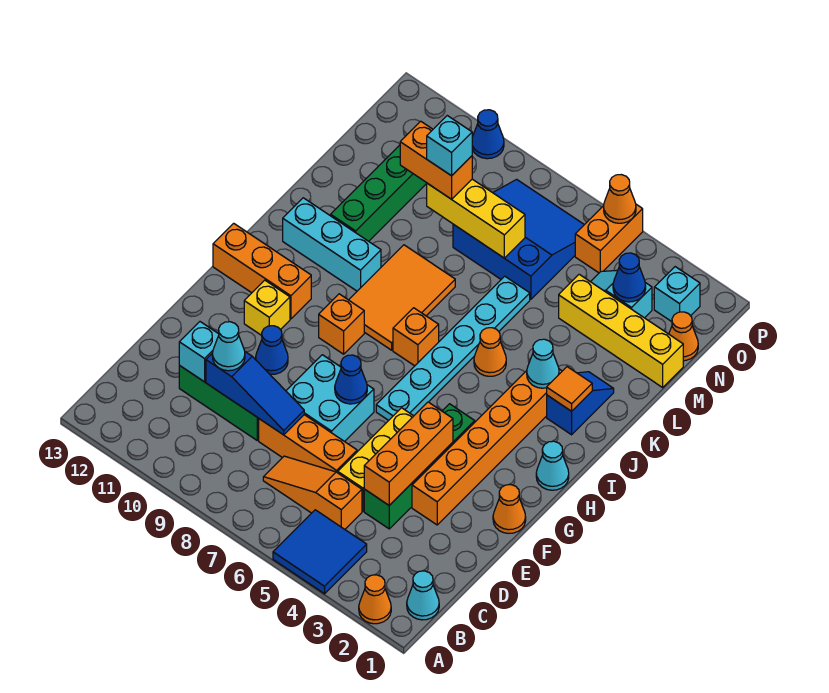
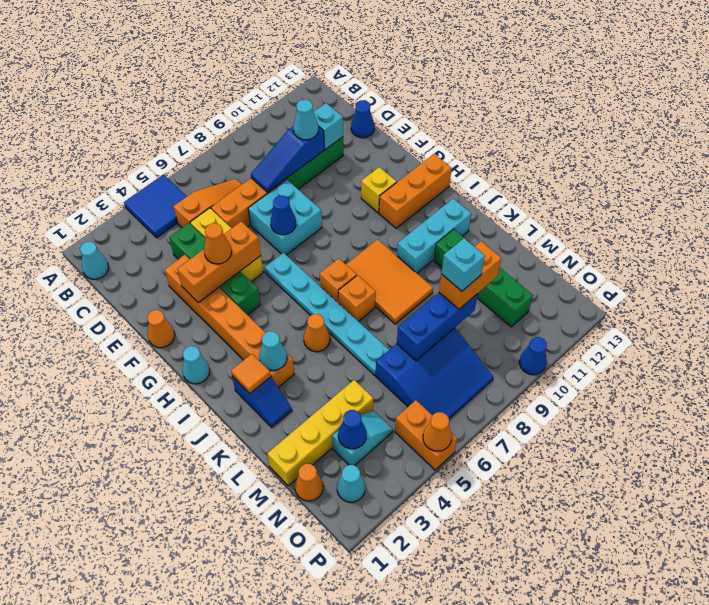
orange cone A2 level 1 -> orange cone F4 level 3
orange brick D4:F4 level 2 -> orange brick F3:F5 level 2
blue cone F10 level 1 -> blue cone D13 level 1
orange brick H9 level 1 -> orange brick J7 level 1
yellow brick M7:M9 level 2 -> blue brick M7:M9 level 2
cyan brick O2 level 1 -> cyan cone O2 level 1

